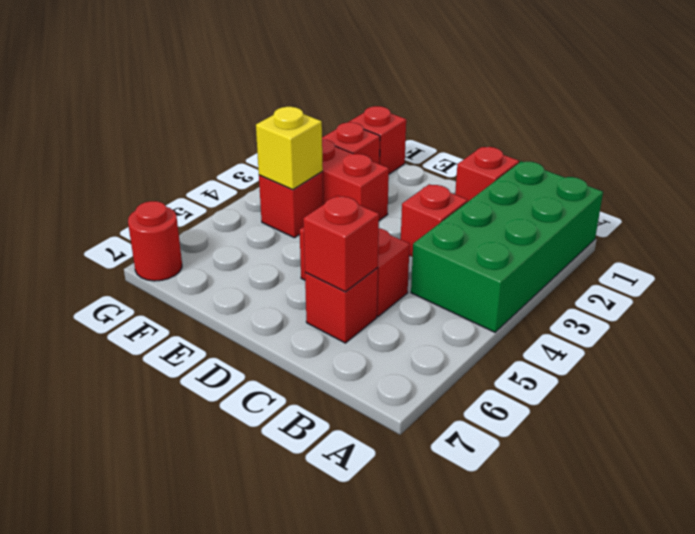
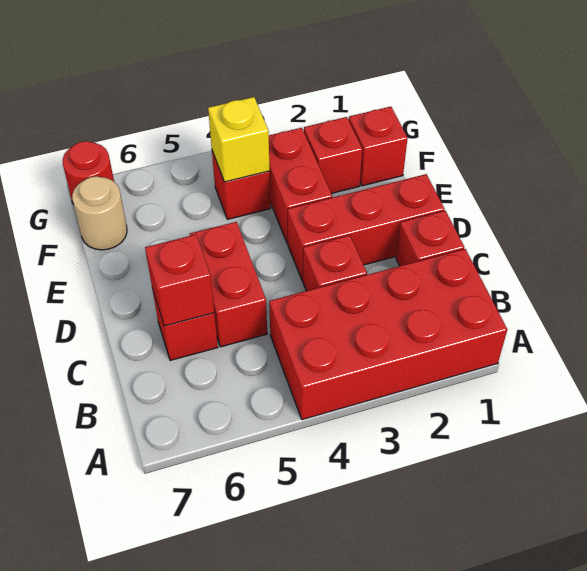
green brick A1:B4 level 1 -> red brick A1:B4 level 1
none -> red brick D1:D3 level 1
none -> tan round brick F7 level 1

